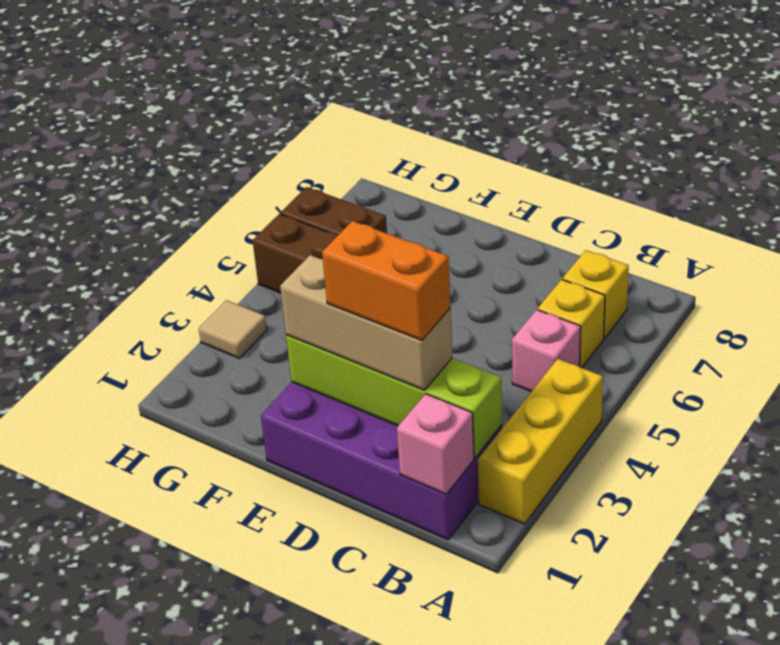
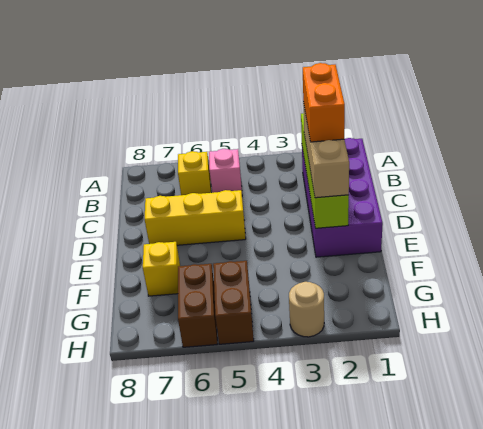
yellow brick A2:A4 level 1 -> yellow brick D5:D7 level 1
pink brick B1 level 2 -> none
yellow brick B7 level 1 -> yellow brick F7 level 1
tan tile H3 level 1 -> tan round brick H3 level 1

